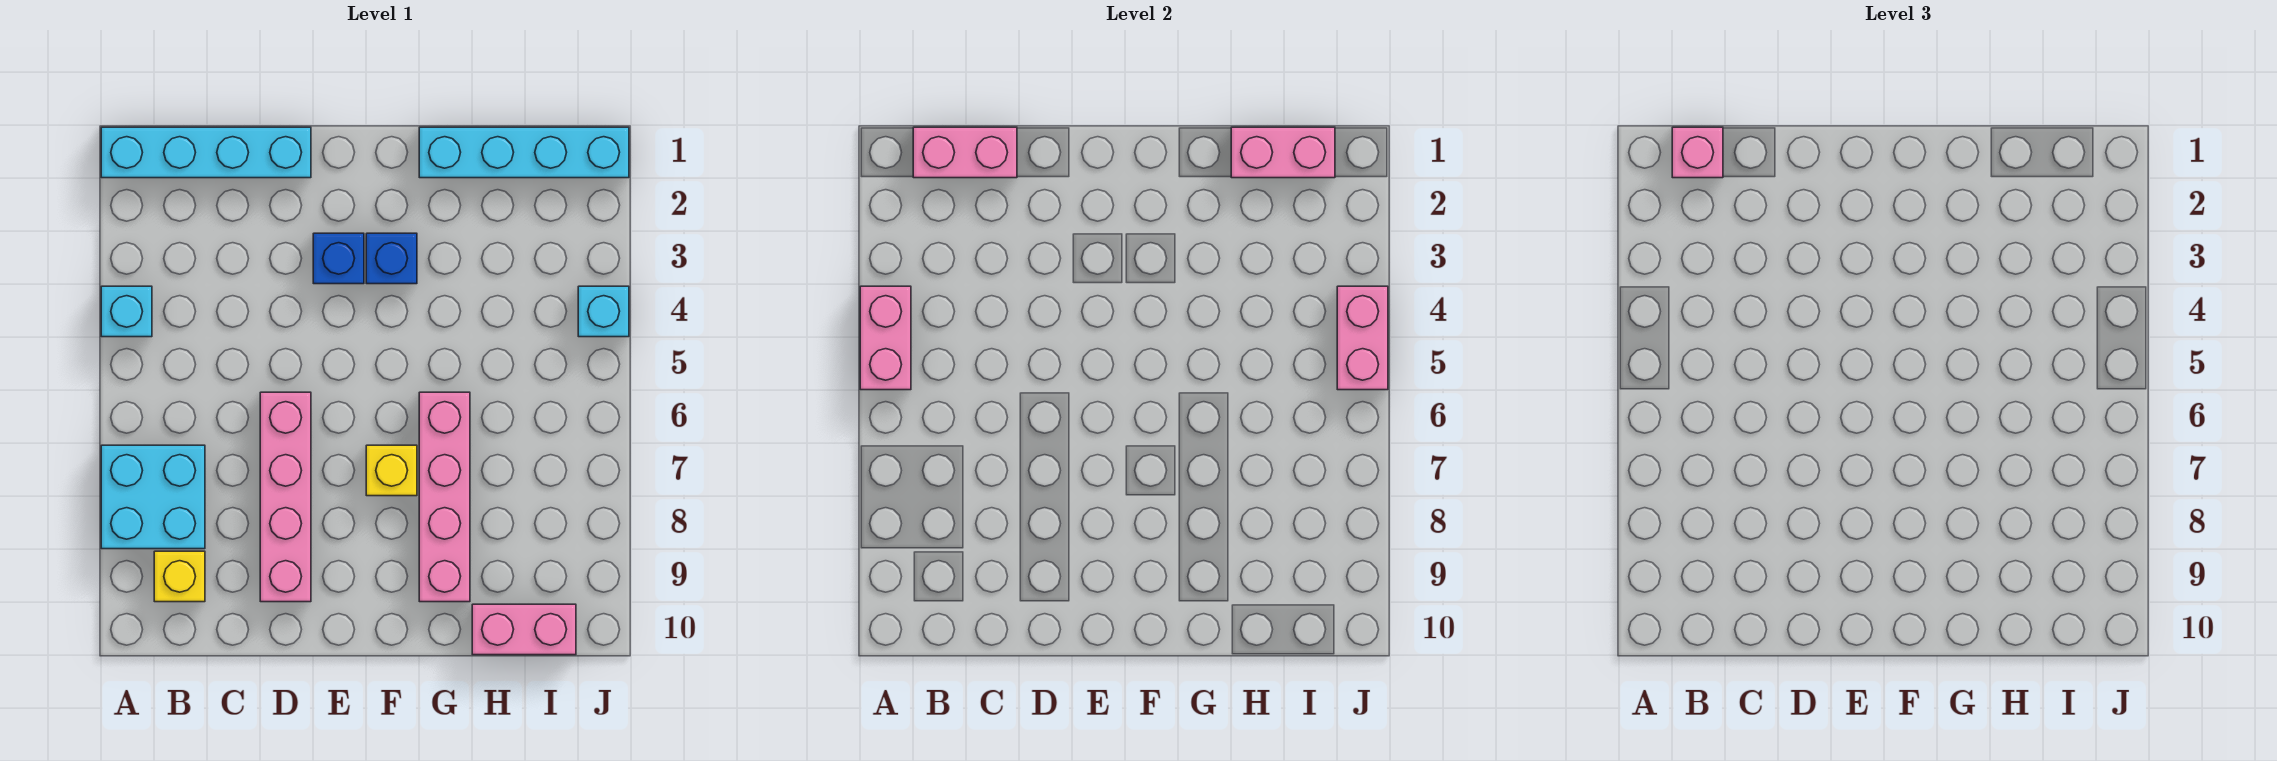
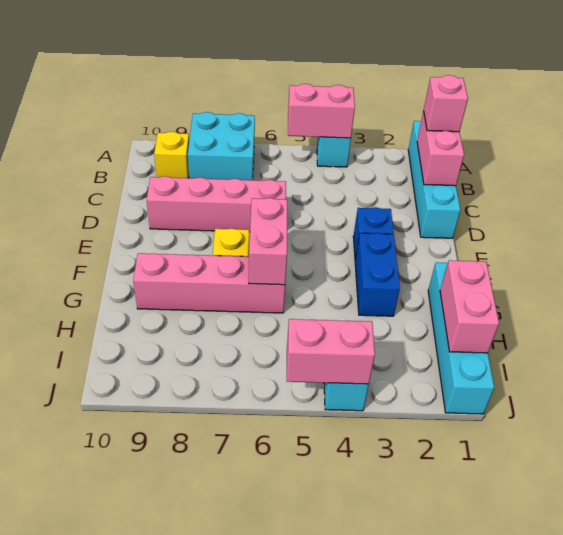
blue brick F3 level 1 -> blue brick F3:G3 level 1
pink brick H10:I10 level 1 -> pink brick F6:G6 level 2

